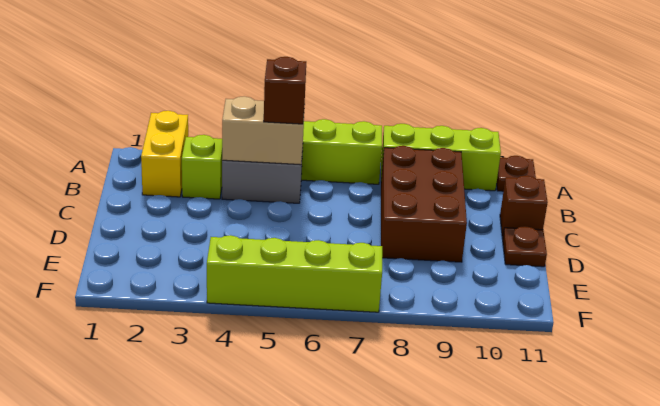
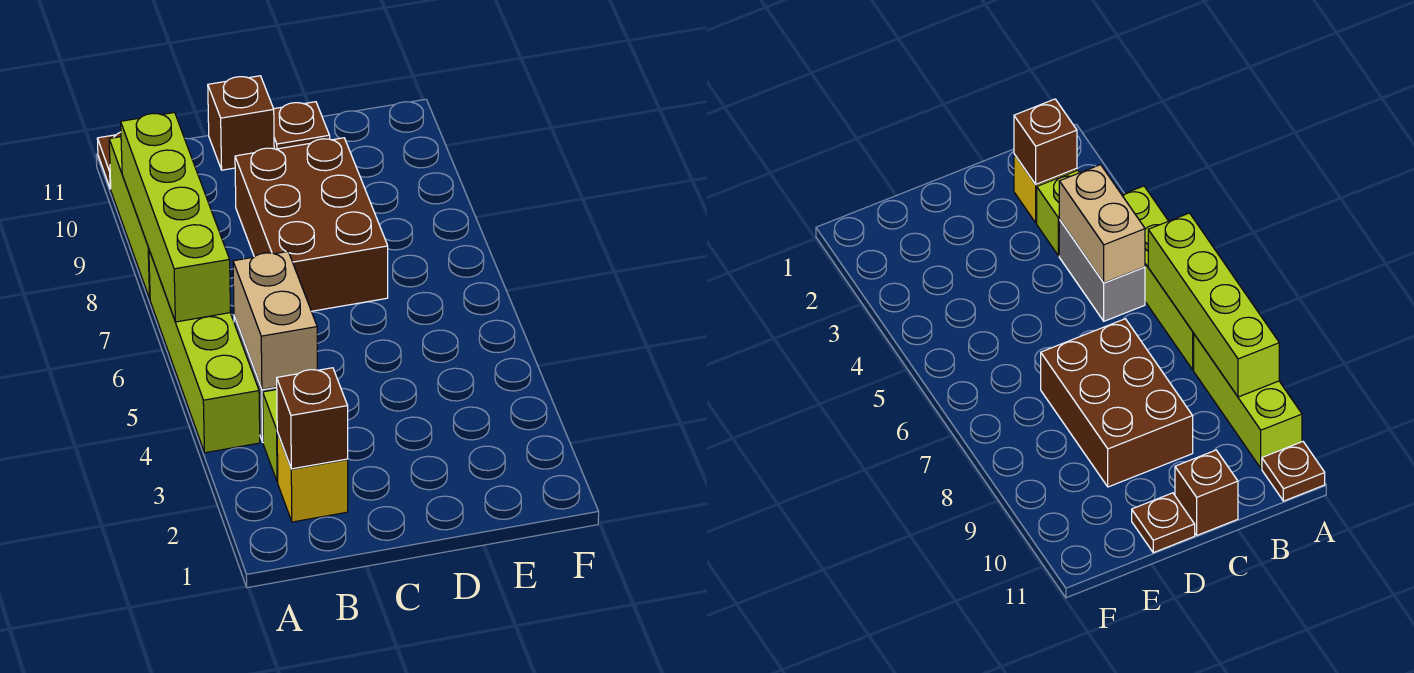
yellow brick A2:B2 level 1 -> yellow brick B2 level 1
brown brick B5 level 3 -> brown brick B2 level 2
brown brick B8:D9 level 1 -> brown brick C7:D9 level 1
lime brick F4:F7 level 1 -> lime brick A6:A9 level 2

